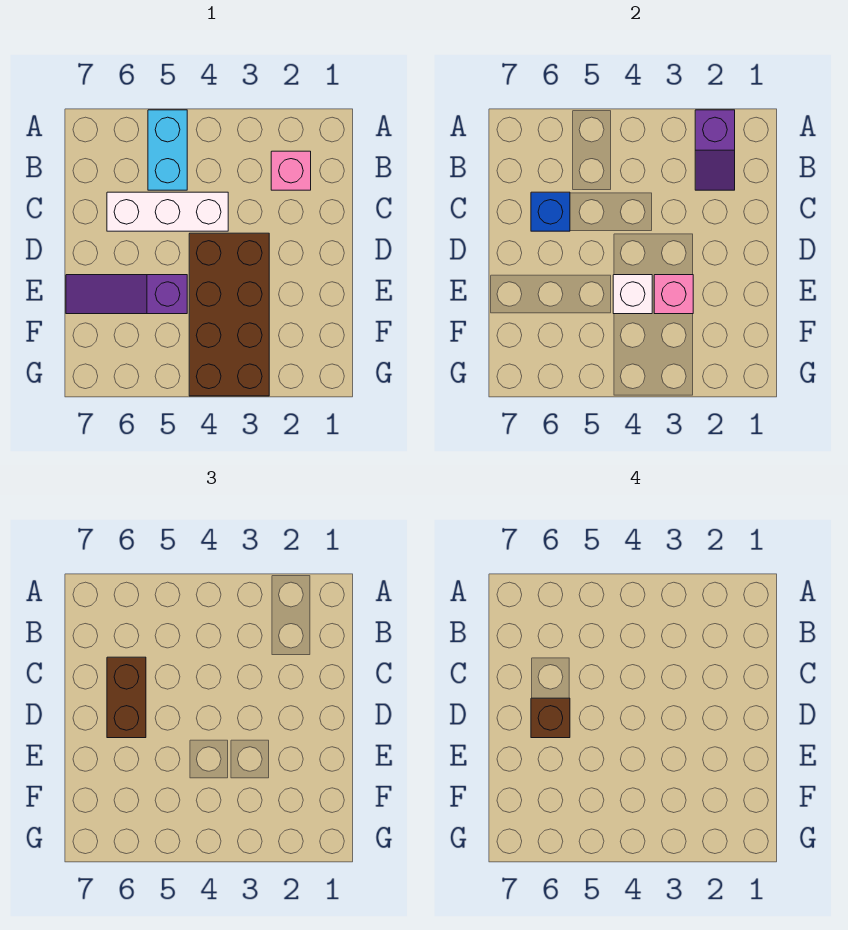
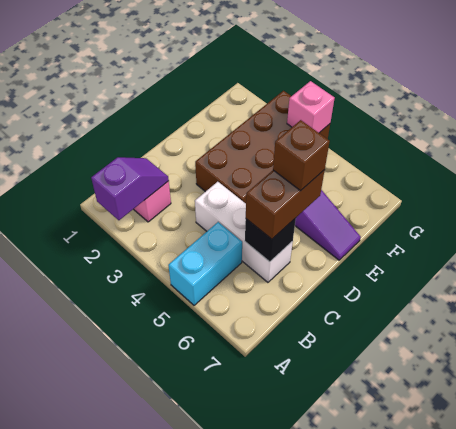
blue brick C6 level 2 -> black brick C6 level 2
pink brick E3 level 2 -> pink brick G4 level 2
white brick E4 level 2 -> none

